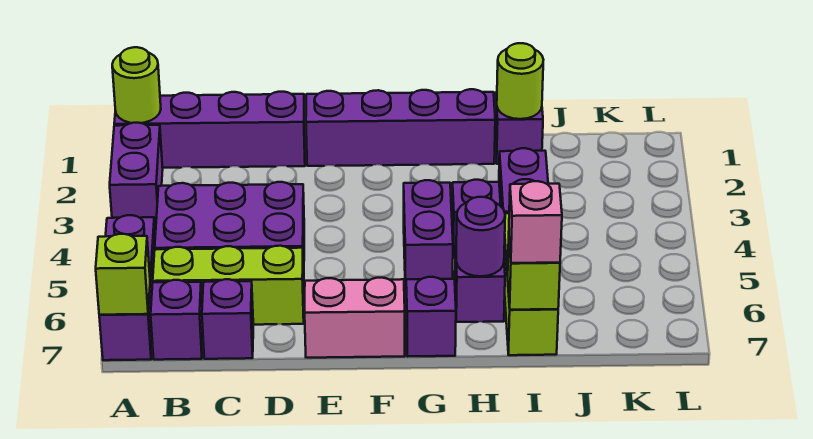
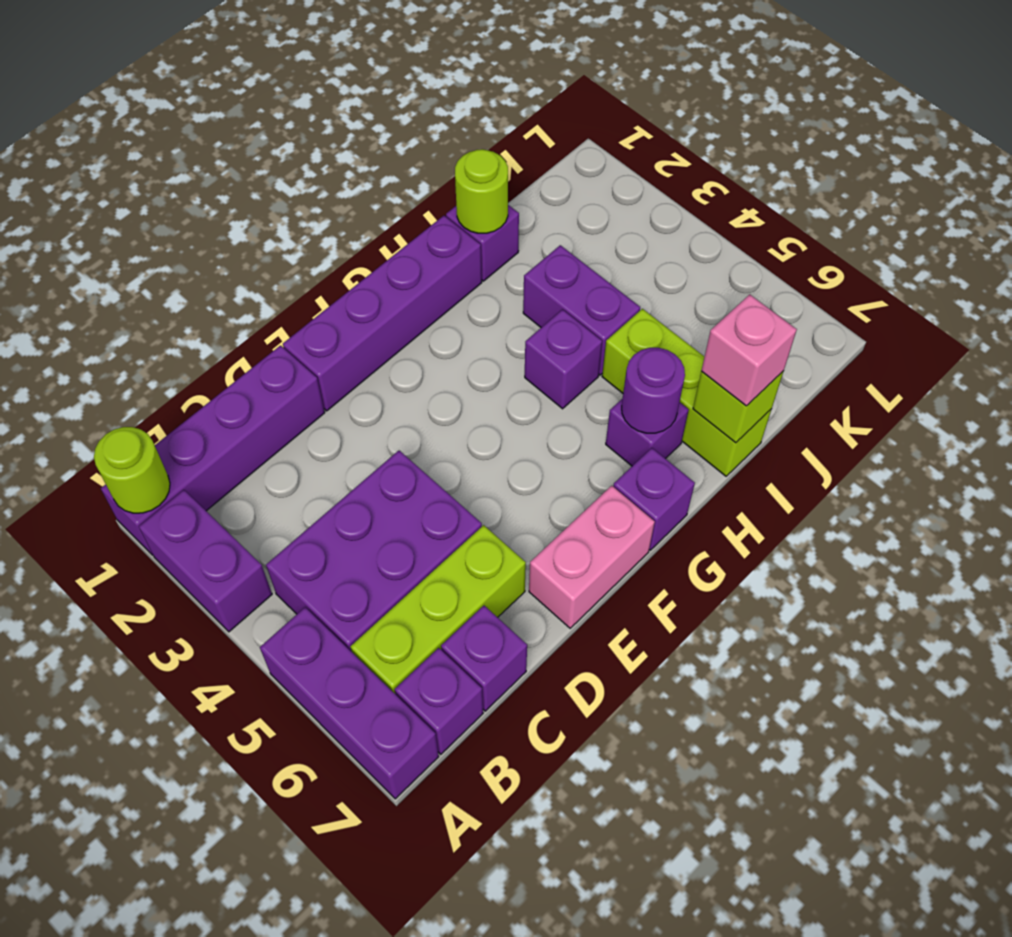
lime brick A7 level 2 -> none
purple brick G4:G5 level 1 -> none

